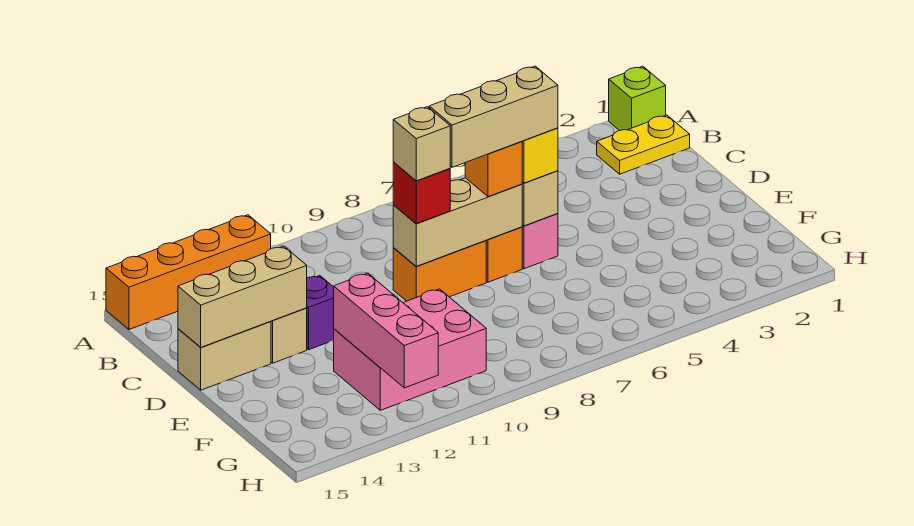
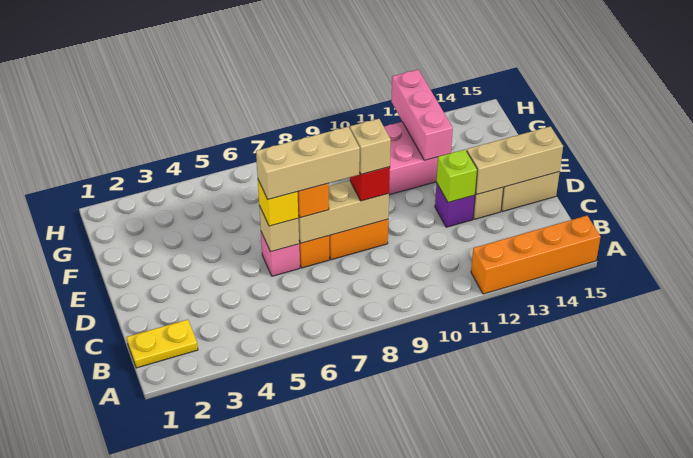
lime brick A1 level 1 -> lime brick D12 level 2

